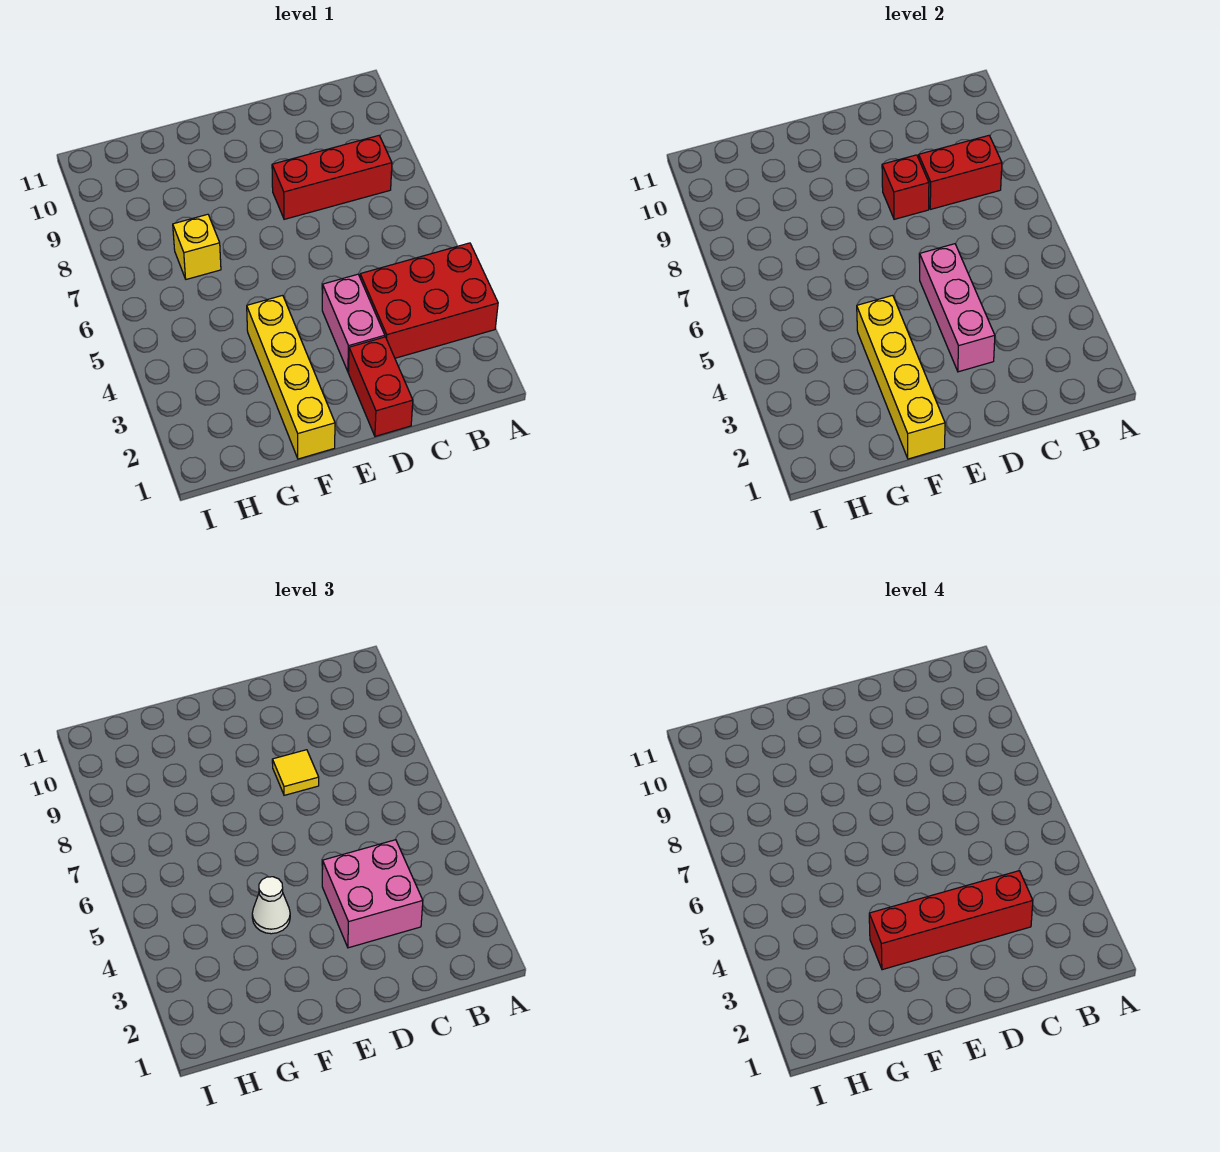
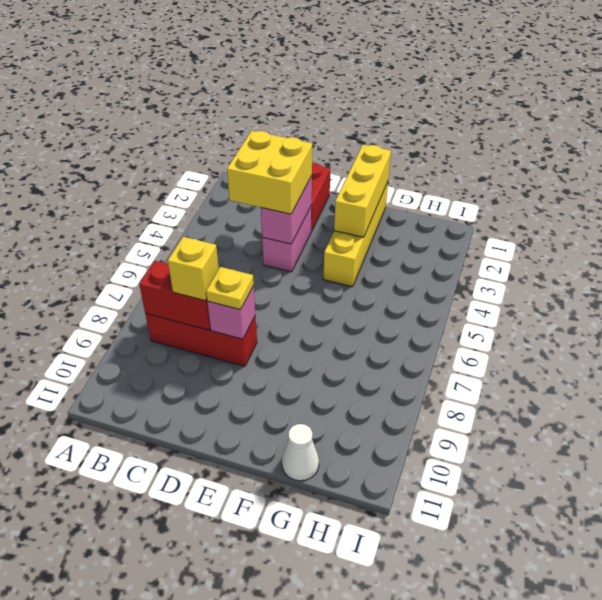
red brick A3:C4 level 1 -> none
pink brick C3:D4 level 3 -> yellow brick C3:D4 level 3
red brick C3:F3 level 4 -> none
pink brick D3:D5 level 2 -> pink brick D3:D4 level 2
red brick D8 level 2 -> pink brick D8 level 2
yellow tile D8 level 3 -> yellow plate D8 level 3
yellow brick F1:F4 level 2 -> yellow brick F1:F3 level 2
white cone F4 level 3 -> white cone G11 level 1
yellow brick G7 level 1 -> yellow brick C8 level 3

